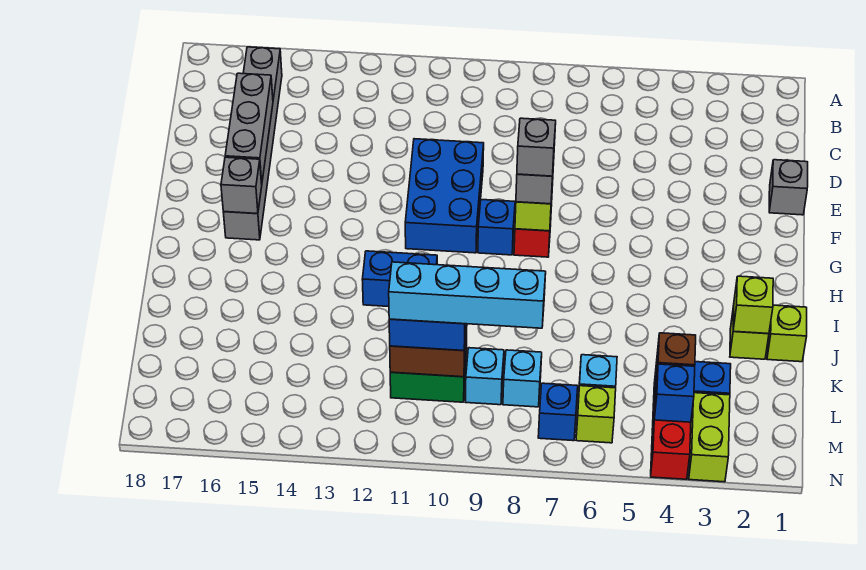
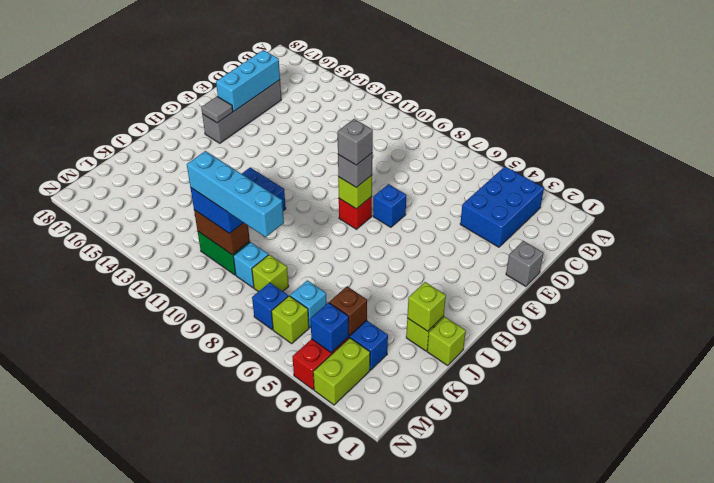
grey brick B16:G16 level 1 -> grey brick D16:G16 level 1
grey brick D16:F16 level 2 -> cyan brick D16:F16 level 2
blue brick E10:G11 level 1 -> blue brick B3:D4 level 1
blue brick G9 level 1 -> blue brick F7 level 1
grey brick G16 level 2 -> grey tile G16 level 2
cyan brick L8 level 1 -> lime brick L8 level 1

